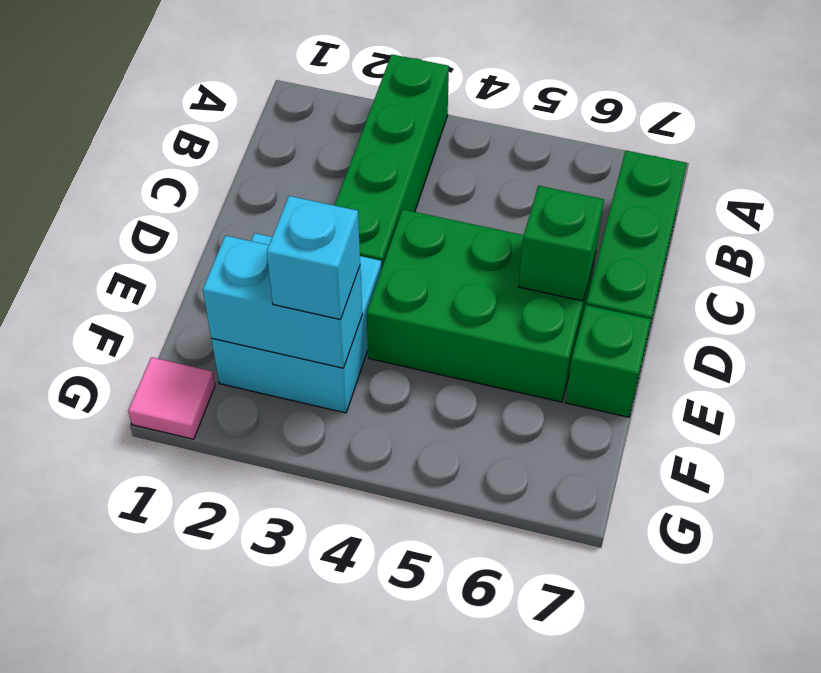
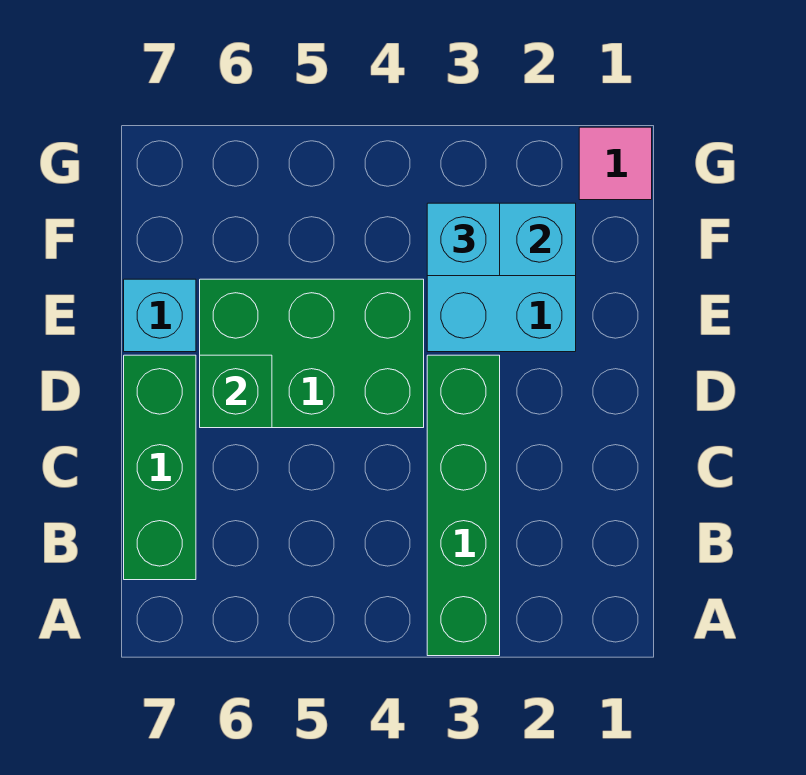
green brick E7 level 1 -> cyan brick E7 level 1

